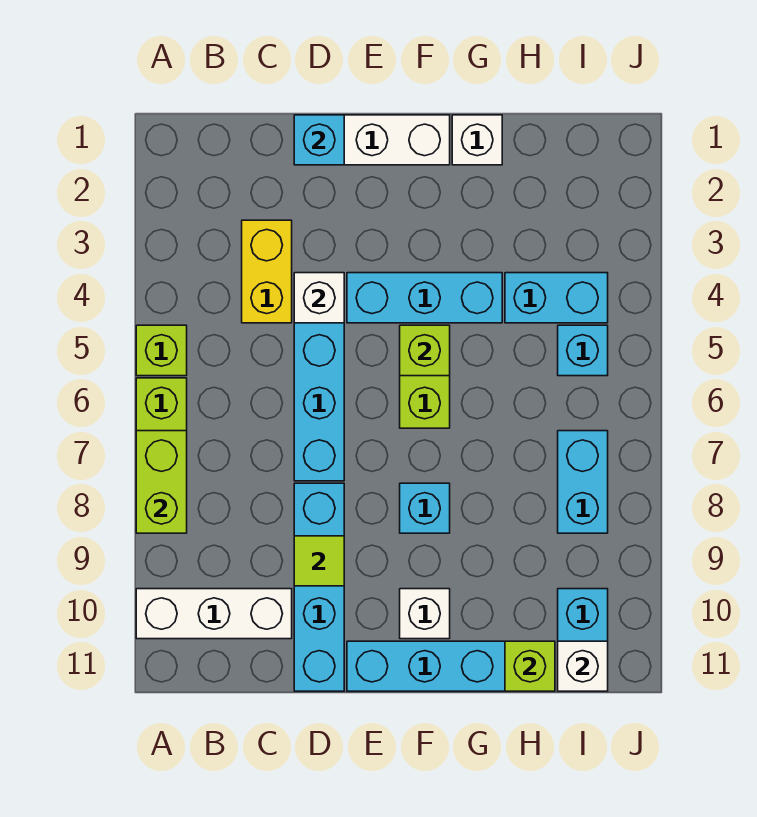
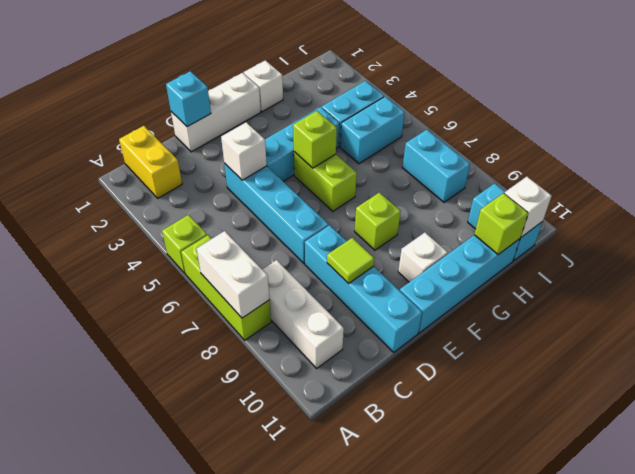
lime brick A7:A8 level 2 -> white brick A7:A8 level 2
white brick A10:C10 level 1 -> white brick B8:B10 level 1
yellow brick C3:C4 level 1 -> yellow brick B1:B2 level 1
cyan brick F8 level 1 -> lime brick F8 level 1
cyan brick I5 level 1 -> cyan brick H5:I5 level 1

